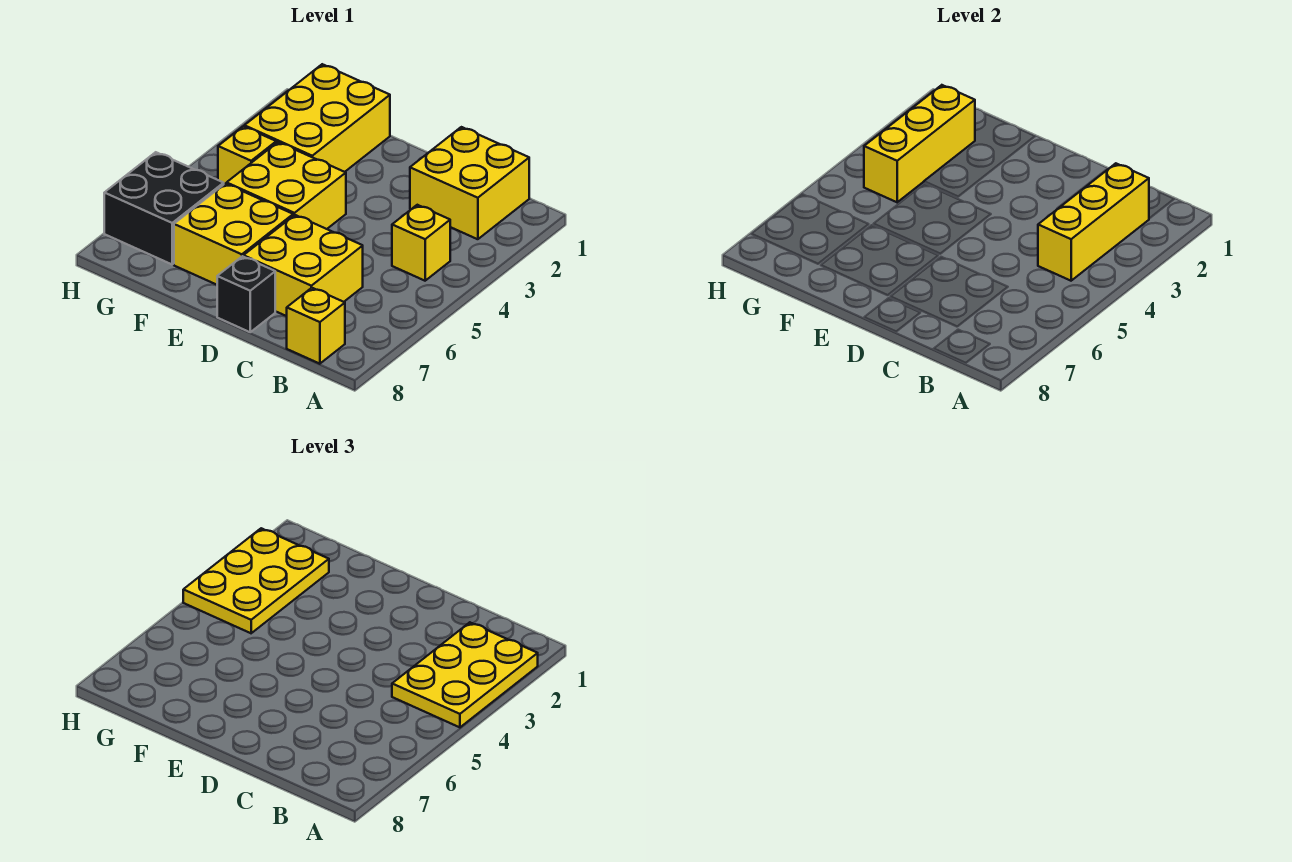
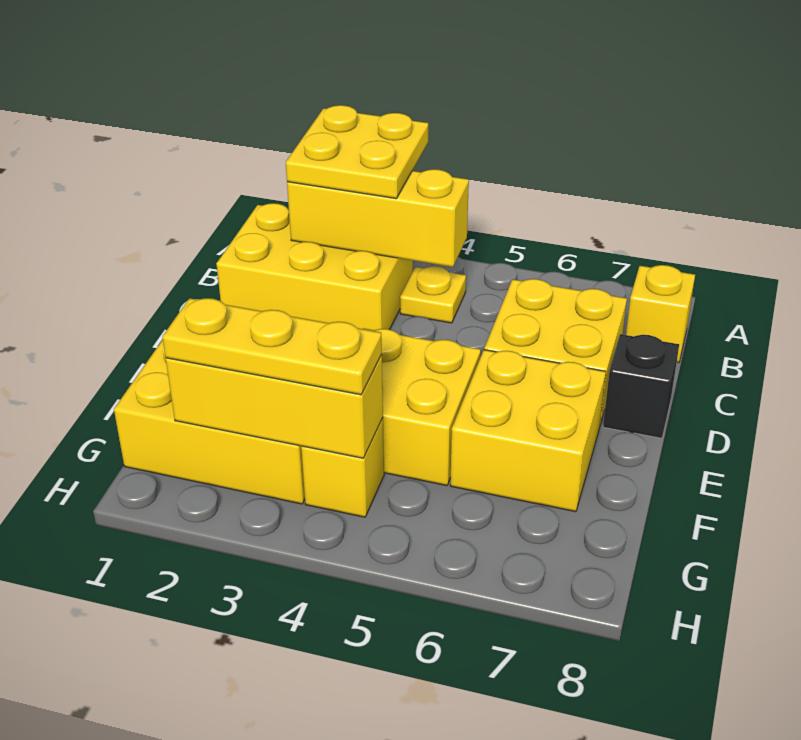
yellow plate A2:B4 level 3 -> yellow plate A2:B3 level 3
yellow brick B1:C2 level 1 -> yellow brick B1:C3 level 1
yellow brick B4 level 1 -> yellow plate B4 level 1
yellow plate G2:H4 level 3 -> yellow plate G2:G4 level 3
black brick G6:H7 level 1 -> none

